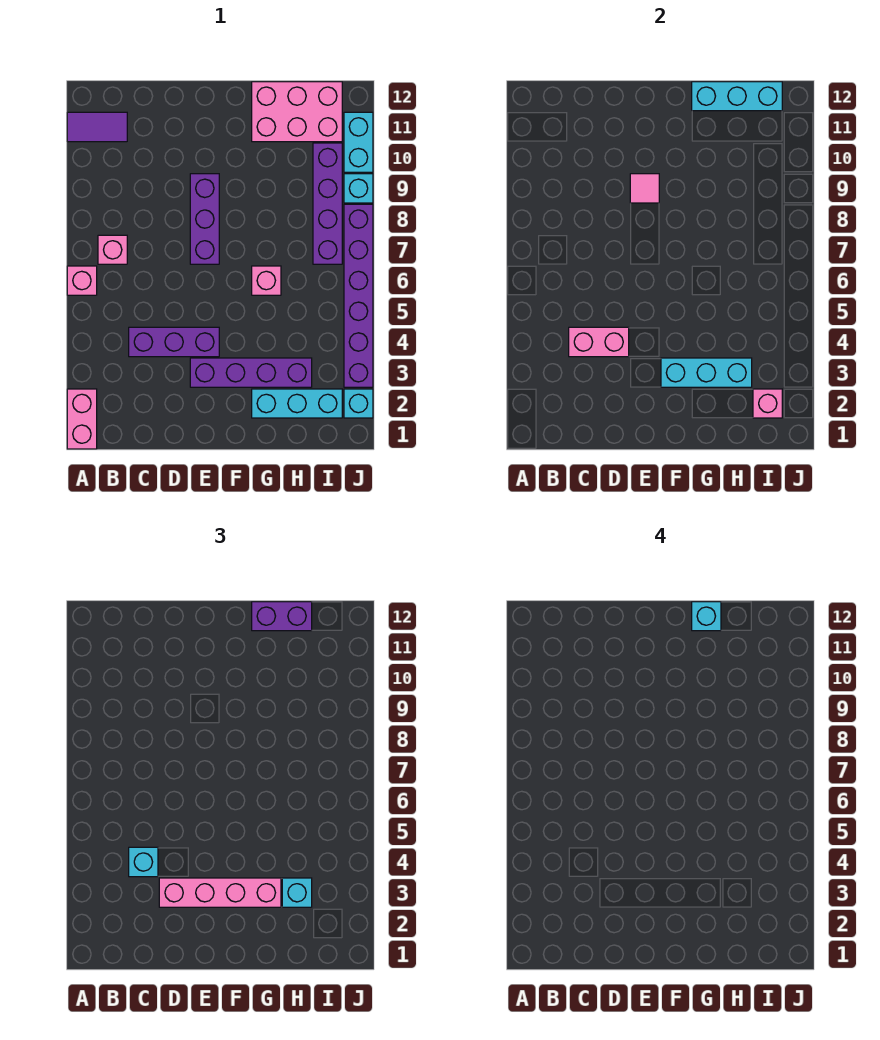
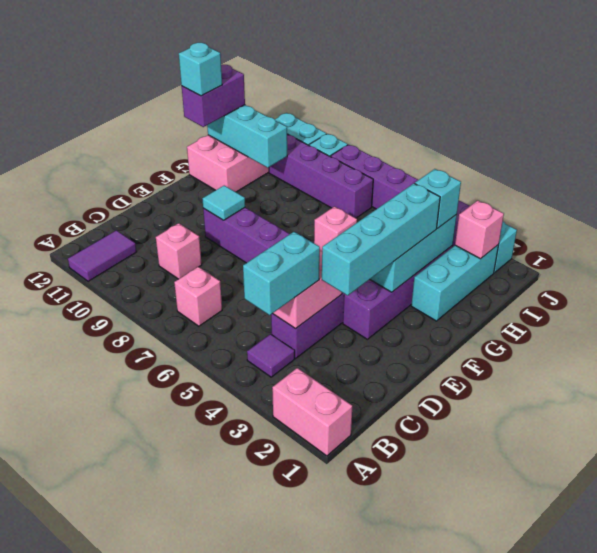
pink brick A6 level 1 -> pink brick C9 level 1
none -> purple tile B4 level 1
cyan brick C4 level 3 -> cyan brick B4:C4 level 3
pink brick D3:G3 level 3 -> cyan brick D3:G3 level 3
pink tile E9 level 2 -> cyan tile E9 level 2
cyan brick G12:I12 level 2 -> cyan brick H10:H12 level 2

